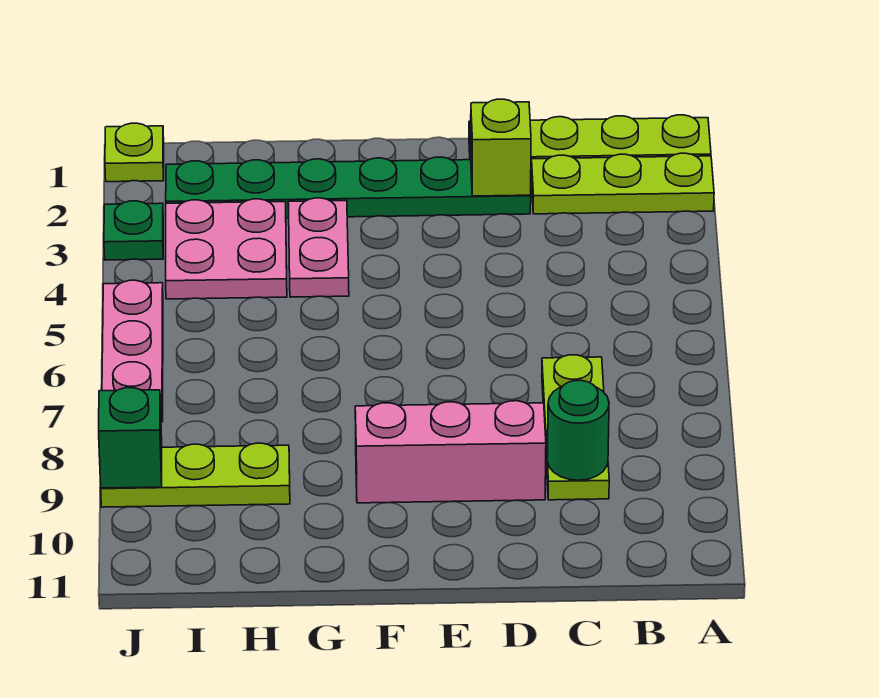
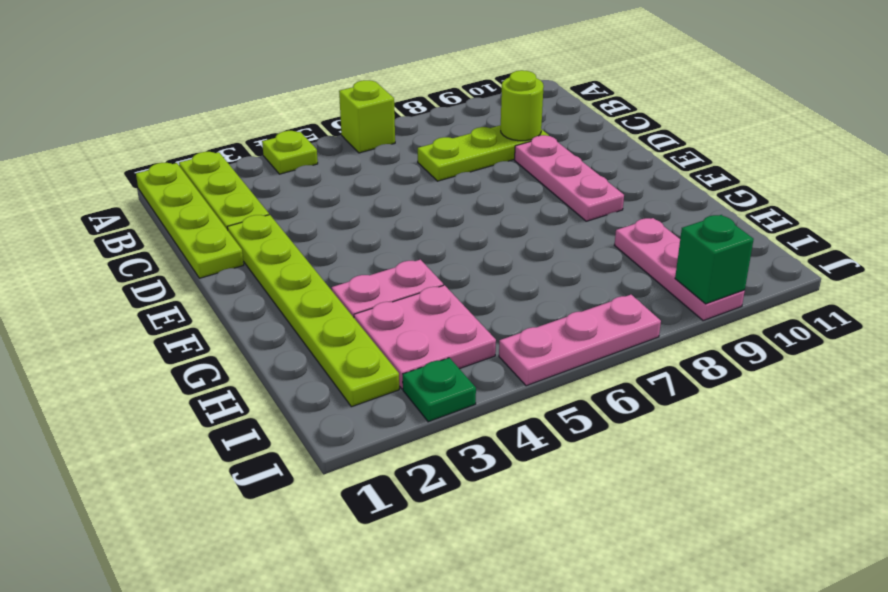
green round brick C9 level 2 -> lime round brick C9 level 2
green plate D2:I2 level 1 -> lime plate D2:I2 level 1
lime brick D2 level 2 -> lime brick A6 level 1
pink brick D9:F9 level 1 -> pink plate D9:F9 level 1
lime plate H9:J9 level 1 -> pink plate H9:J9 level 1
lime plate J1 level 1 -> lime plate A4 level 1

